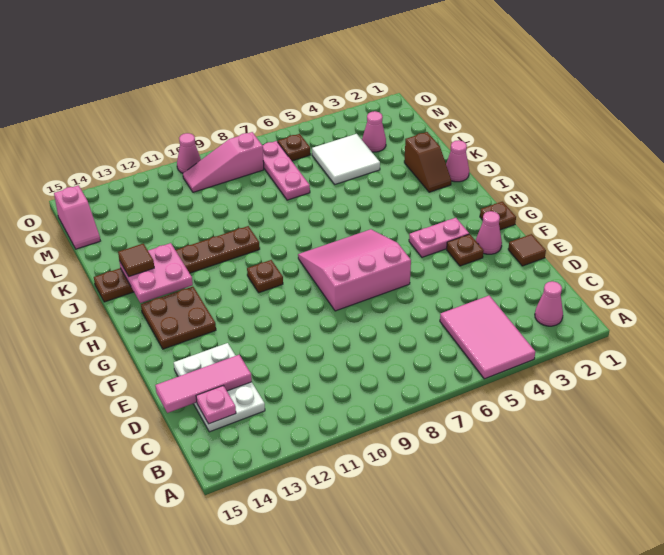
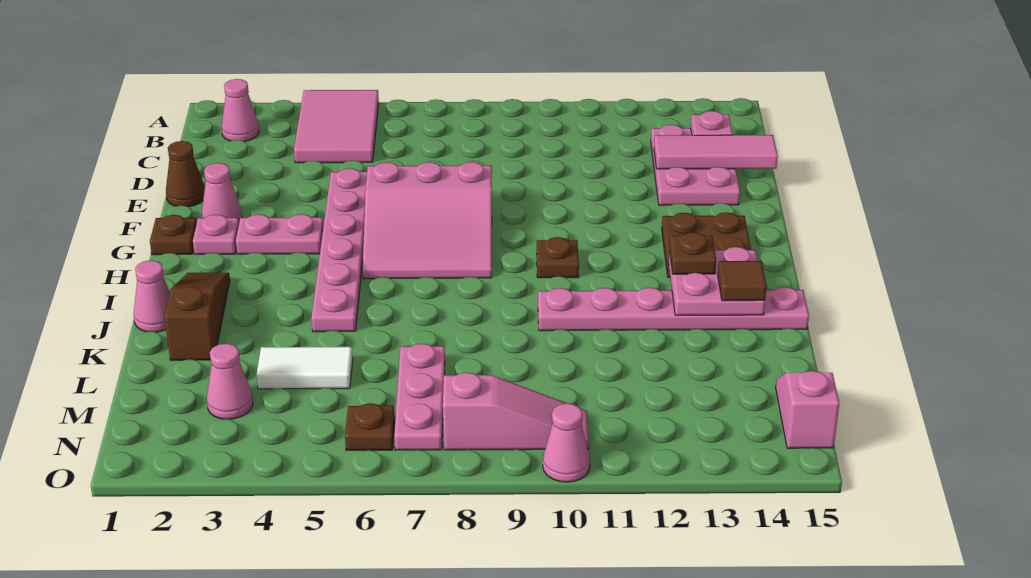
white plate C13:E14 level 1 -> pink plate C13:E14 level 1
brown tile E1 level 1 -> brown cone E1 level 1
none -> pink plate E5:J5 level 1
brown plate F3 level 1 -> brown plate I13 level 3
none -> pink plate G2 level 1
brown slope J2:K2 level 1 top K -> brown slope I2:K2 level 1 top K
brown plate J10:J15 level 1 -> pink plate J10:J15 level 1
white tile L4:M5 level 1 -> white tile L4:L5 level 1

